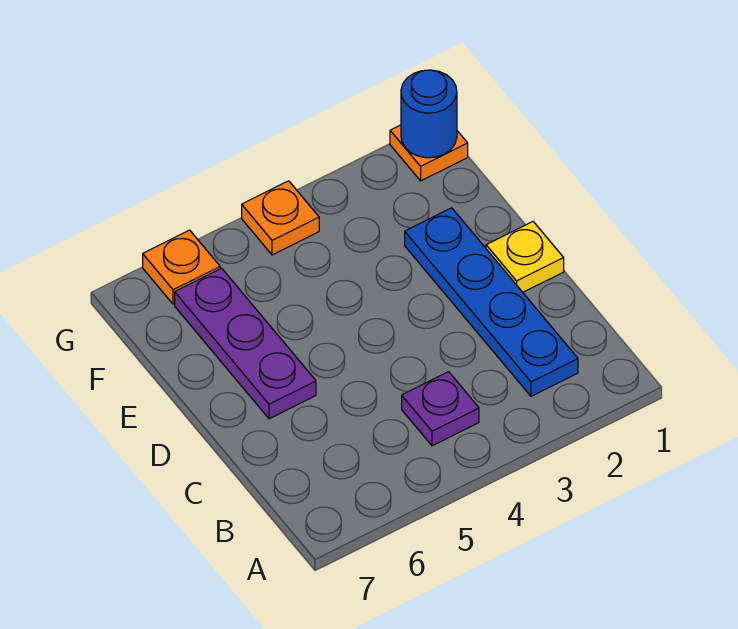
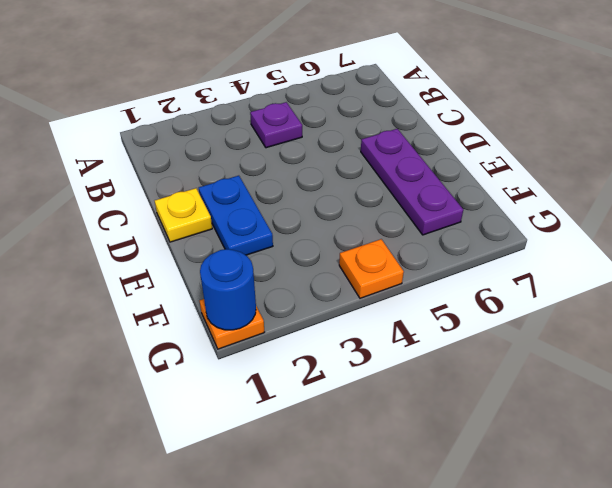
blue plate B2:E2 level 1 -> blue plate D2:E2 level 1
orange plate G6 level 1 -> none

